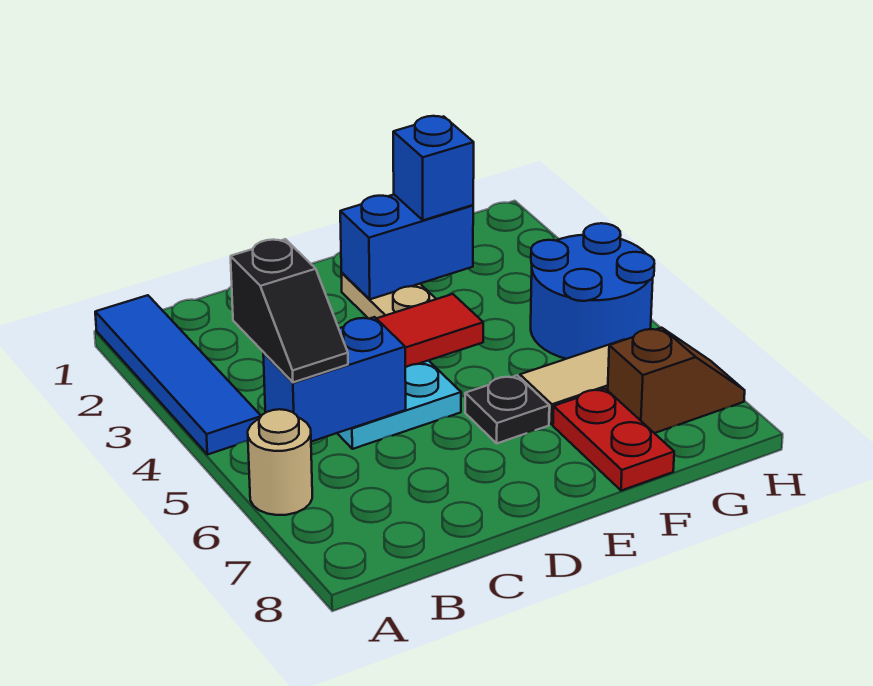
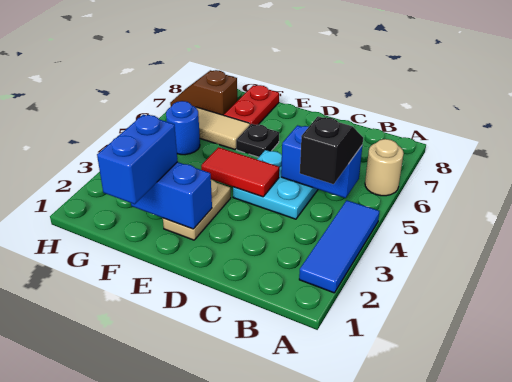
blue tile A1:A4 level 1 -> blue tile A2:A4 level 1
blue brick F2 level 3 -> blue brick F1:F2 level 3
blue round brick G4:H5 level 1 -> blue round brick G5 level 1

